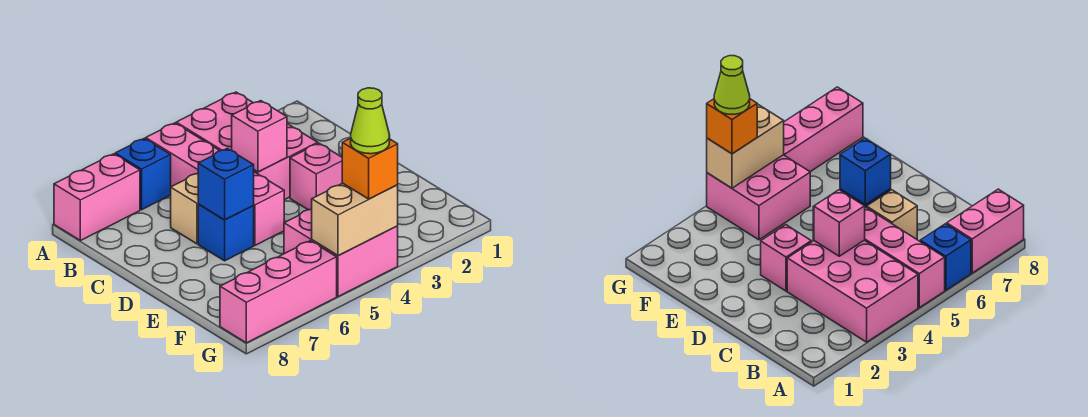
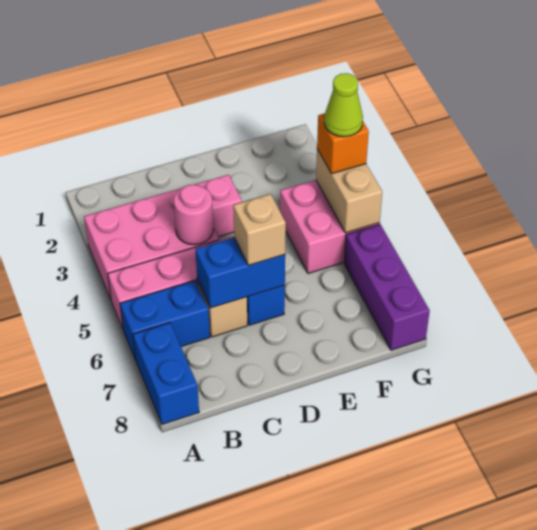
blue brick A6 level 1 -> blue brick A6:B6 level 1
pink brick A7:A8 level 1 -> blue brick A7:A8 level 1
pink brick C4 level 2 -> pink round brick C4 level 2
blue brick D6 level 2 -> blue brick C6:D6 level 2
none -> tan brick D6 level 3
pink brick G6:G8 level 1 -> purple brick G6:G8 level 1

